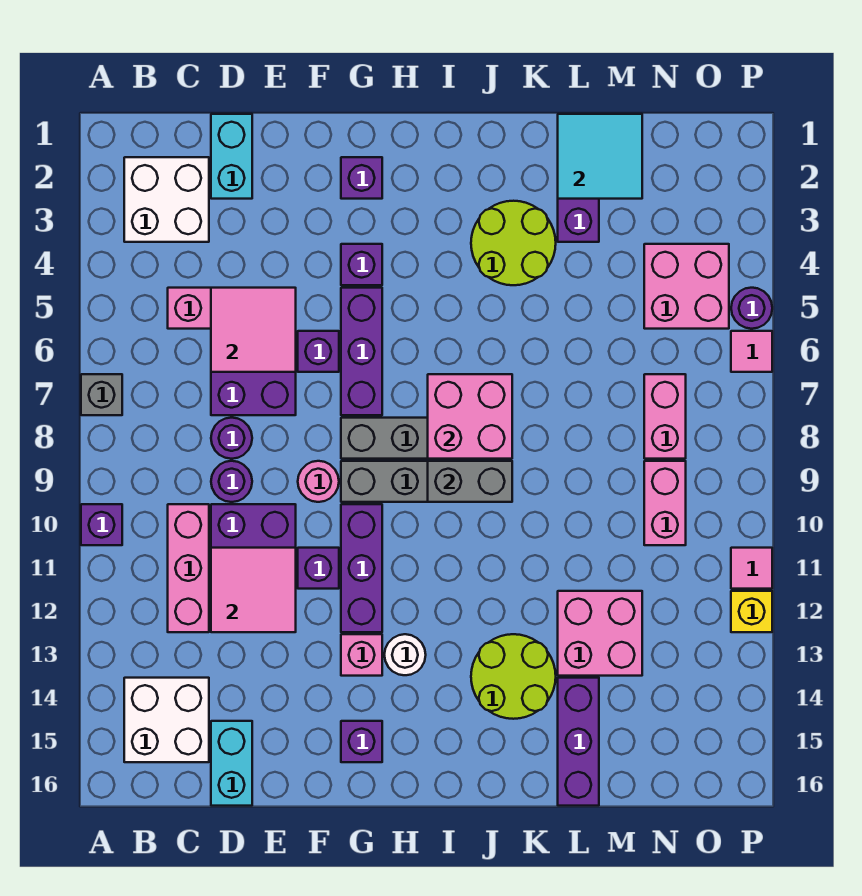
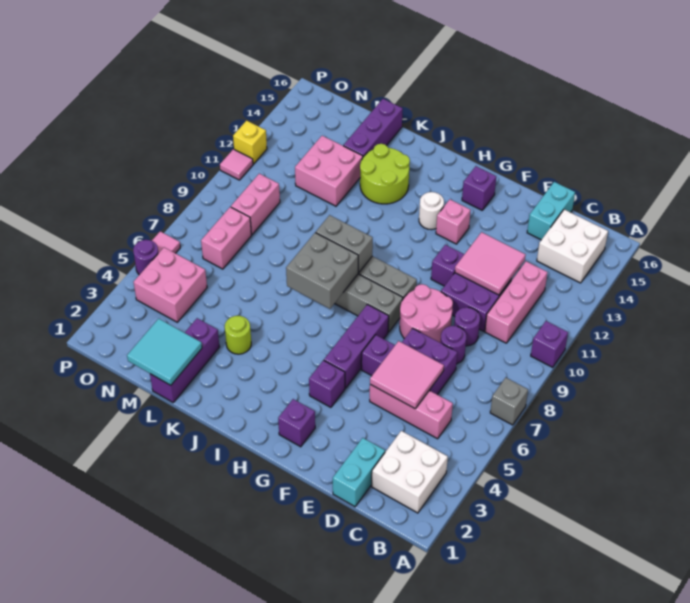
pink round brick F9 level 1 -> pink round brick E8:F9 level 1
purple brick G10:G12 level 1 -> none
pink brick I7:J8 level 2 -> grey brick I7:J8 level 2
lime round brick J3:K4 level 1 -> lime round brick K4 level 1

